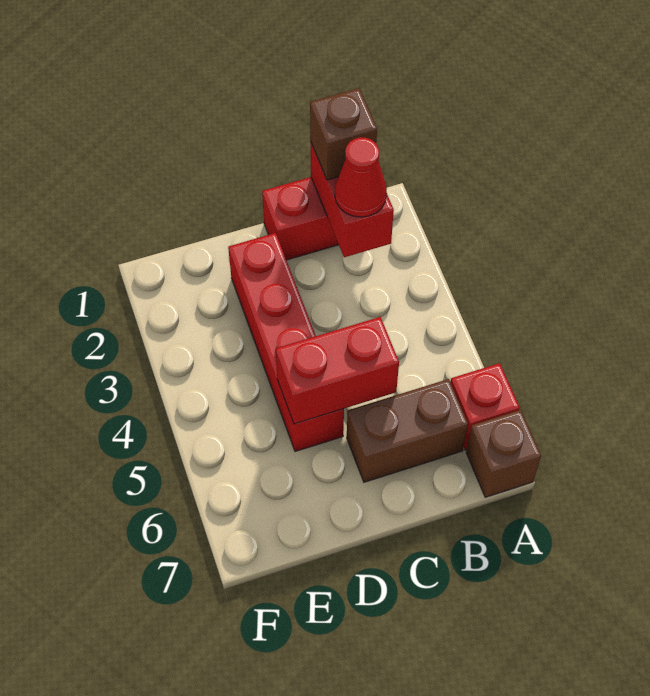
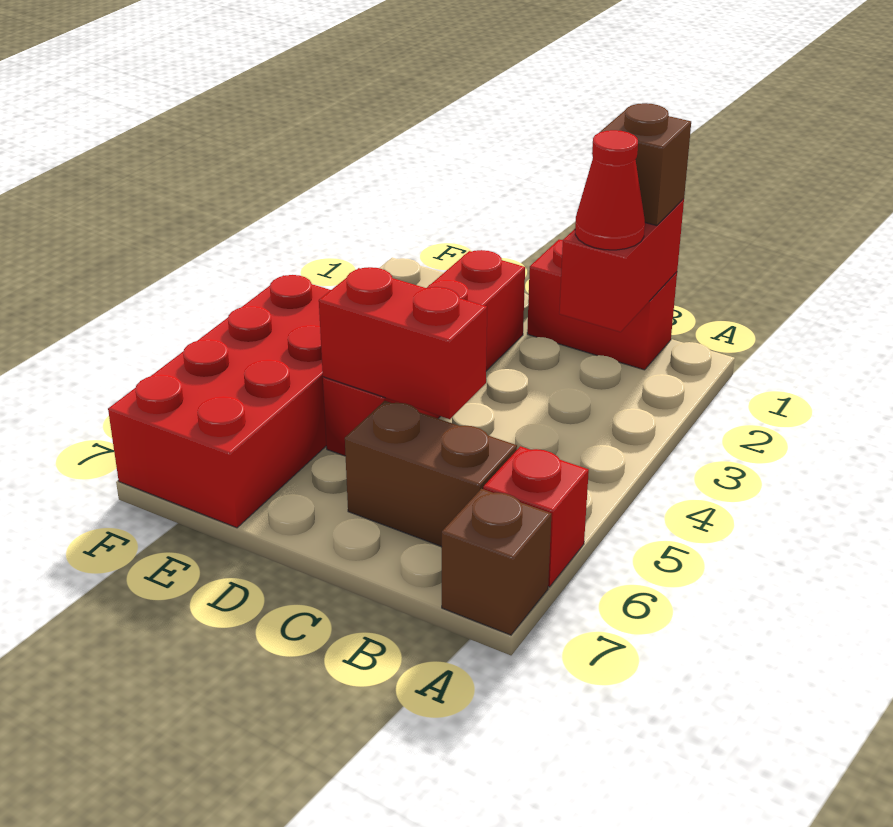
none -> red brick E4:F7 level 1

